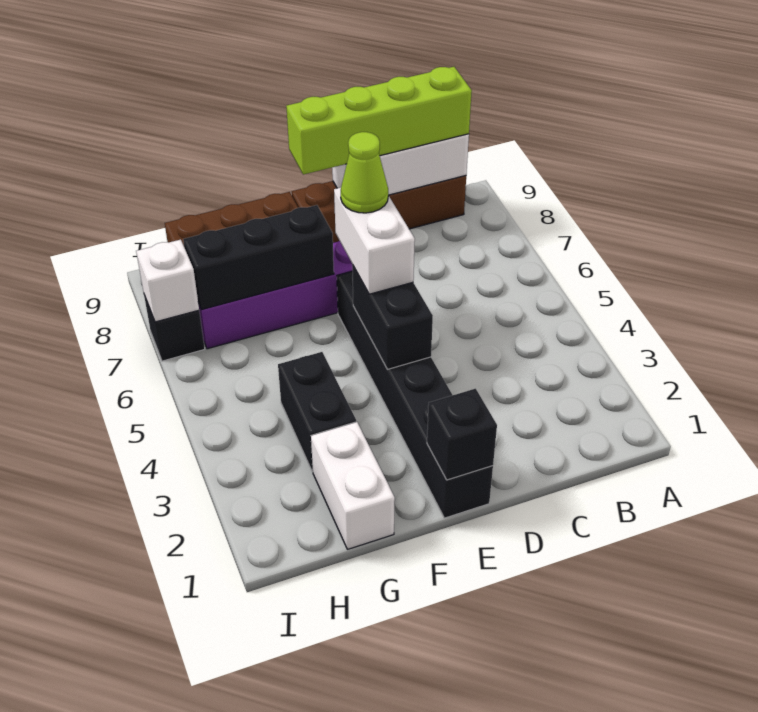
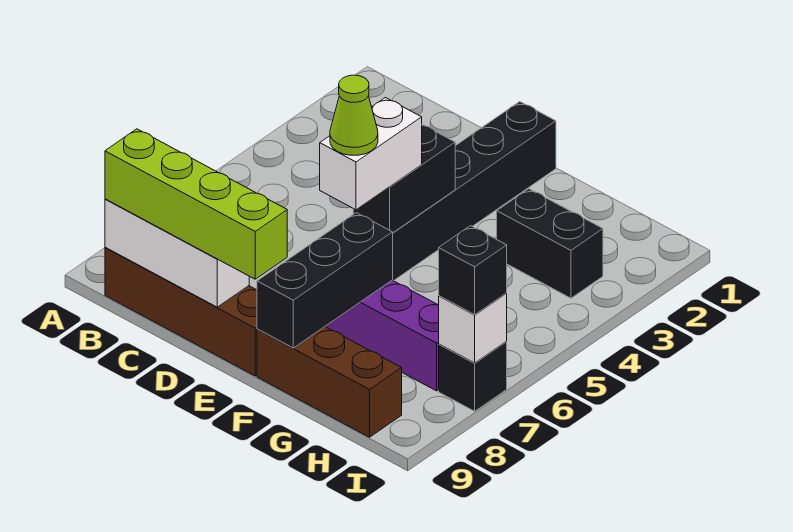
black brick E1 level 2 -> black brick I7 level 3
black brick F7:H7 level 2 -> black brick F7:F9 level 2
white brick G1:G2 level 1 -> none
black brick G3:G4 level 1 -> black brick G3:H3 level 1

